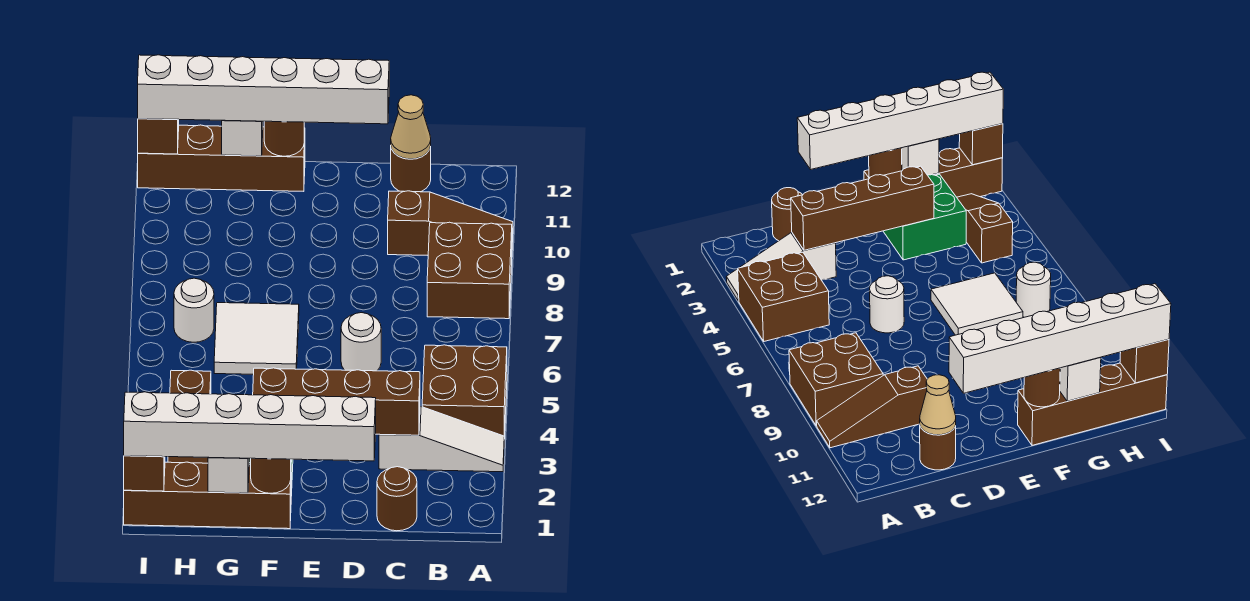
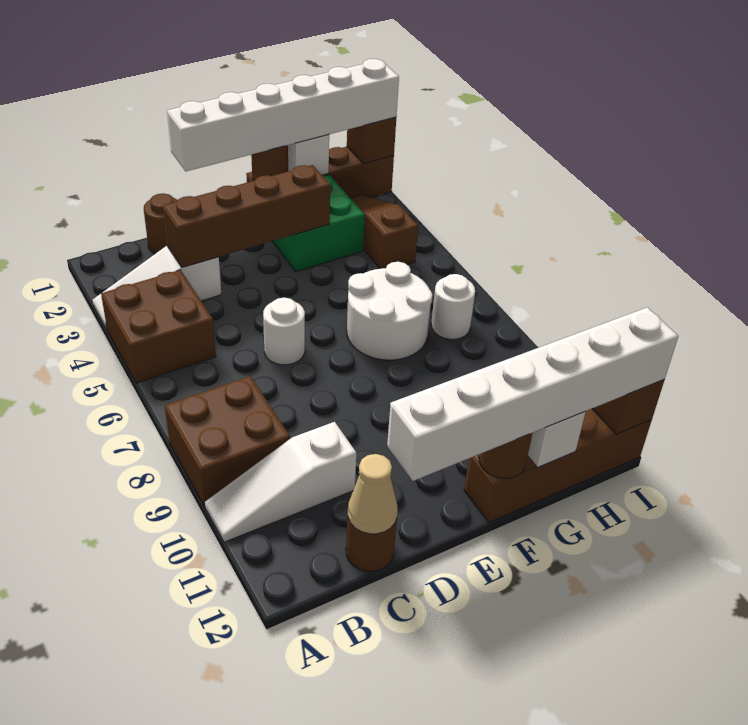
brown slope A10:C10 level 1 top C -> white slope A10:C10 level 1 top C
white tile F6:G7 level 1 -> white round brick F6:G7 level 1

